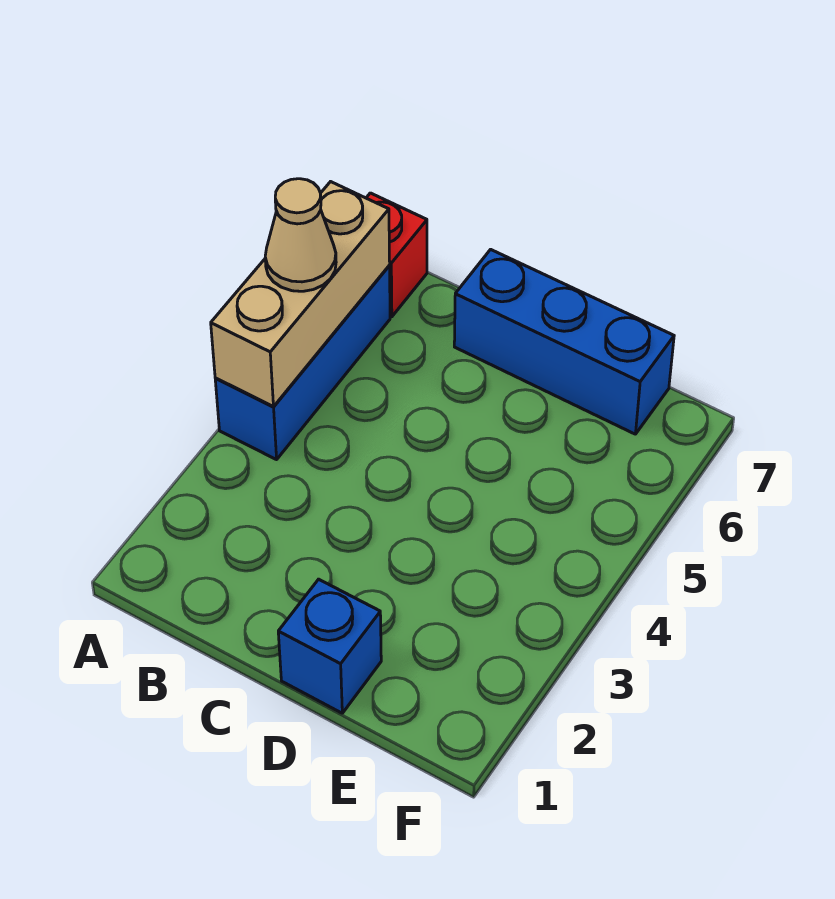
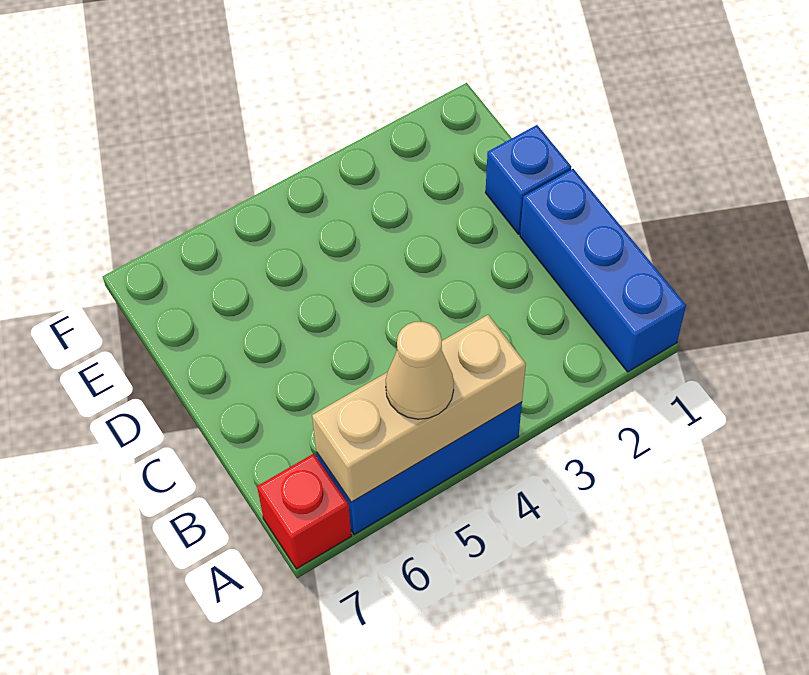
blue brick C7:E7 level 1 -> blue brick A1:C1 level 1

